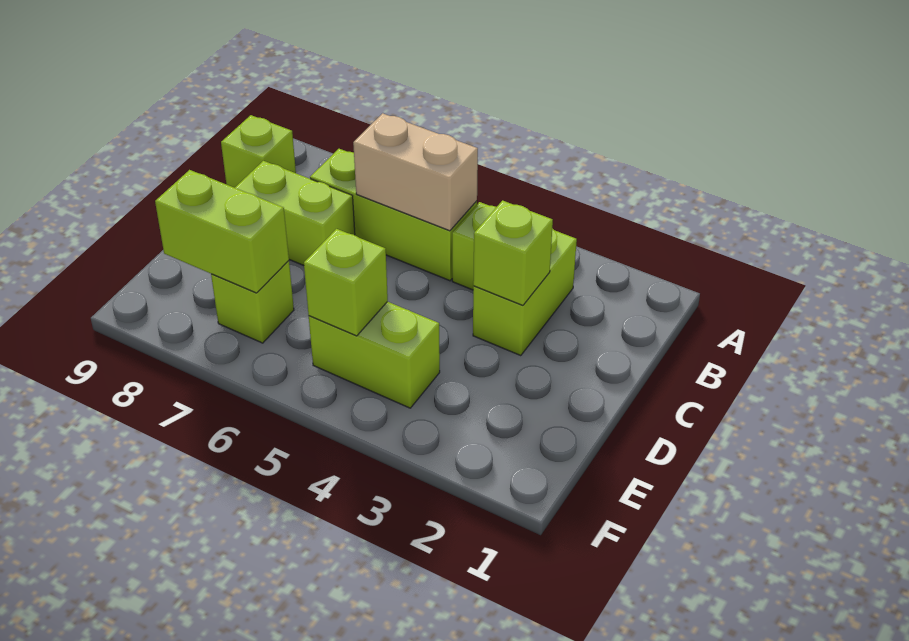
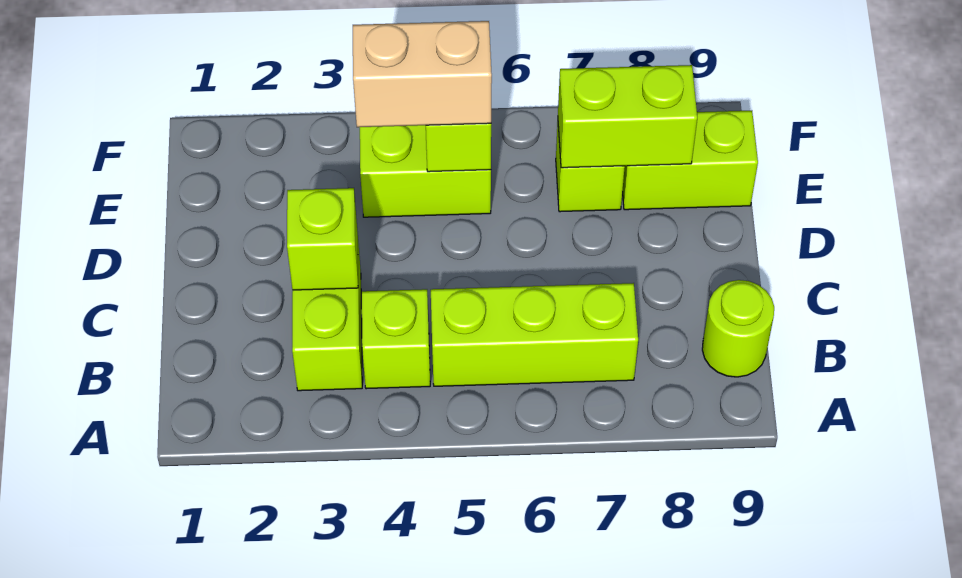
tan brick B5:B6 level 2 -> tan brick E4:E5 level 3
lime brick B9 level 1 -> lime round brick B9 level 1
lime brick C7:C8 level 1 -> lime brick E8:E9 level 1

